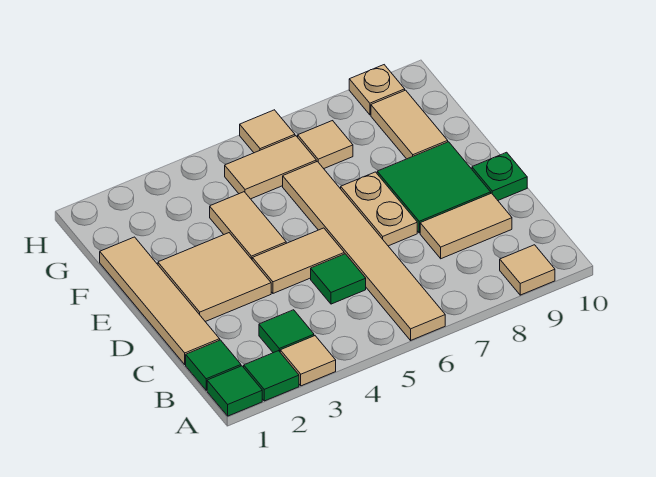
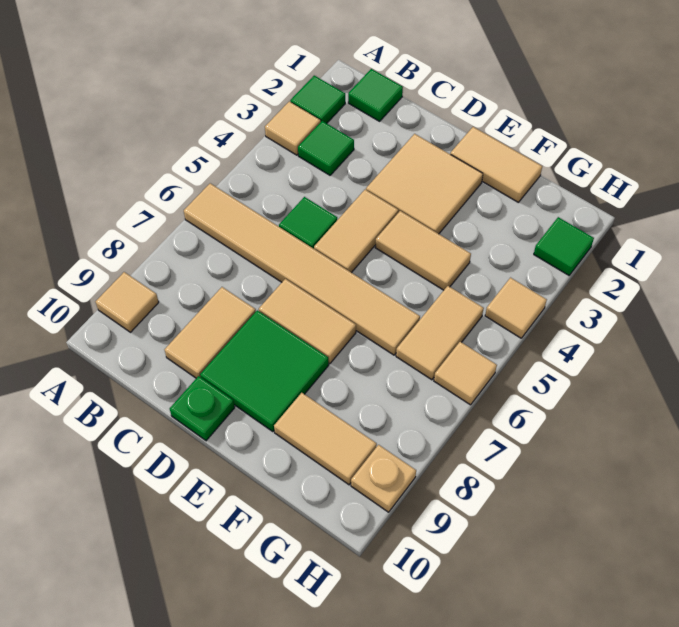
green tile A1 level 1 -> green tile H2 level 1
tan tile C1:F1 level 1 -> tan tile E1:F1 level 1
tan plate D7:E7 level 1 -> tan tile D7:E7 level 1
tan tile G7 level 1 -> tan tile H4 level 1

